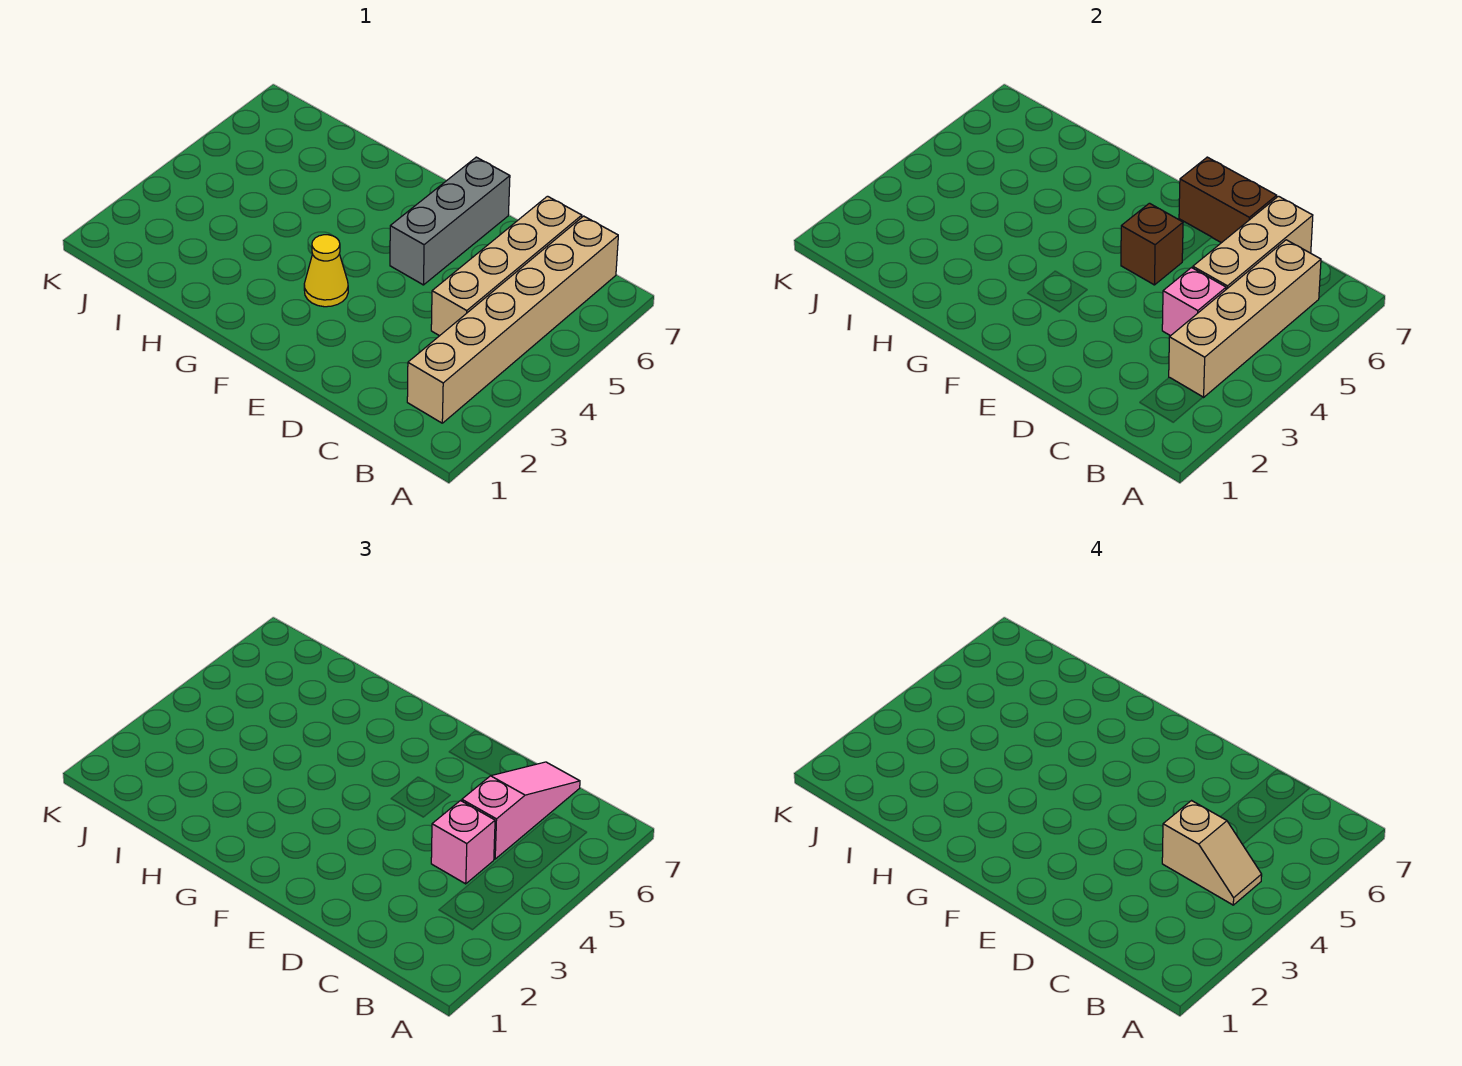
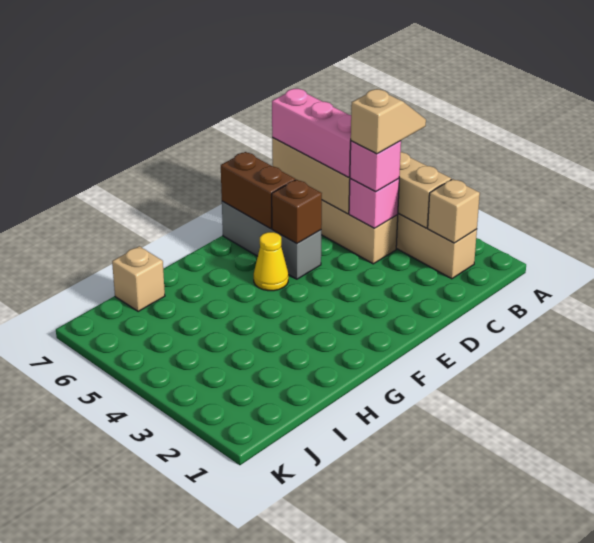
none -> tan brick B2 level 2
pink slope C5:C7 level 3 top 5 -> pink brick C5:C7 level 3
brown brick D7:E7 level 2 -> brown brick E6:E7 level 2
yellow cone F3 level 1 -> yellow cone F5 level 1
none -> tan brick I7 level 1

